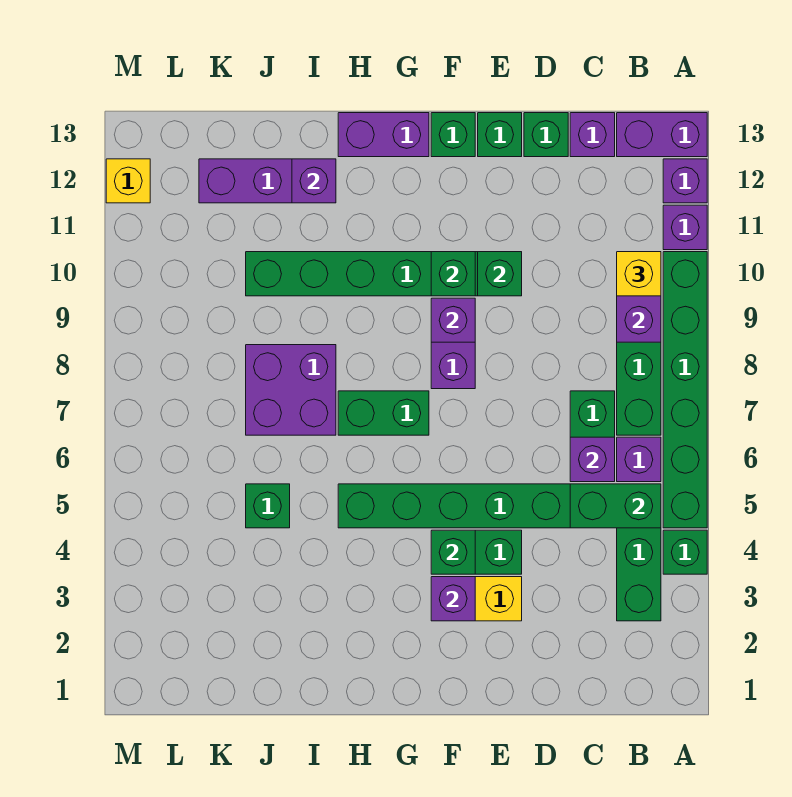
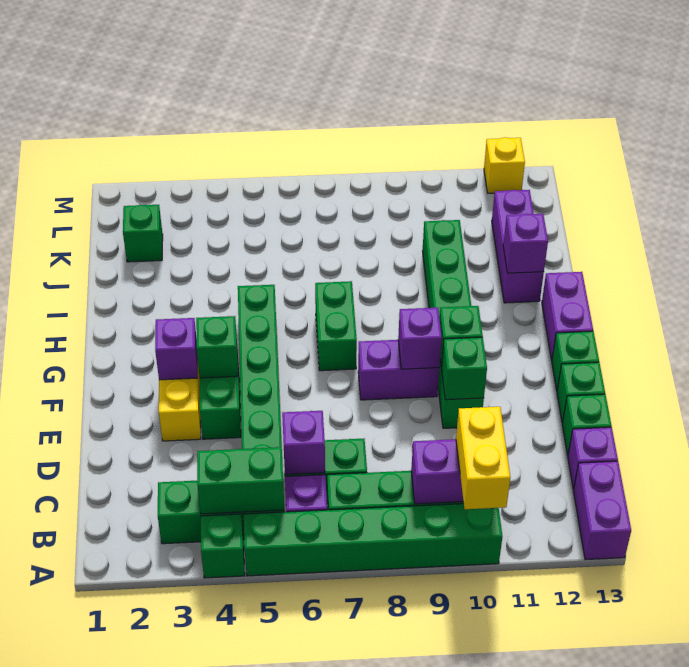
purple brick A11 level 1 -> none
purple brick A12 level 1 -> none
green brick B5:C5 level 2 -> green brick B4:B5 level 2
yellow brick B10 level 3 -> yellow brick A10:B10 level 3
purple brick I7:J8 level 1 -> none
green brick J5 level 1 -> green brick K2 level 1

